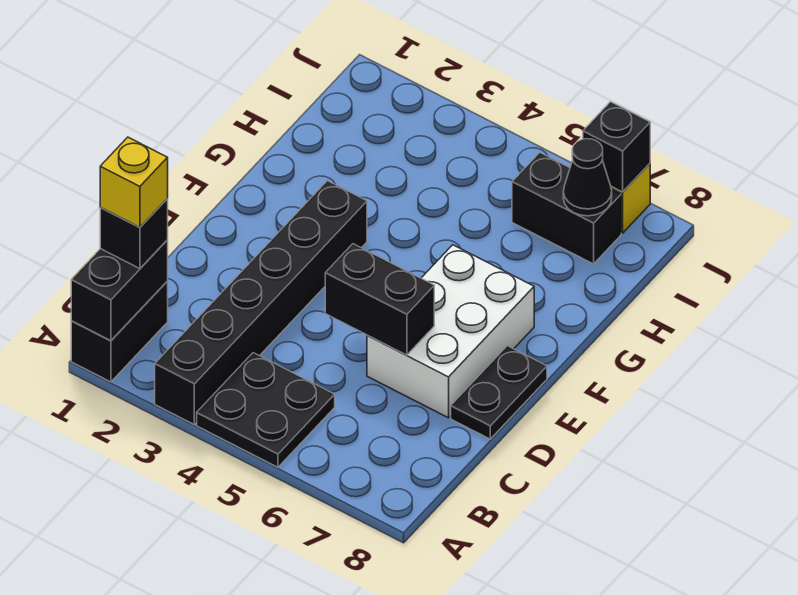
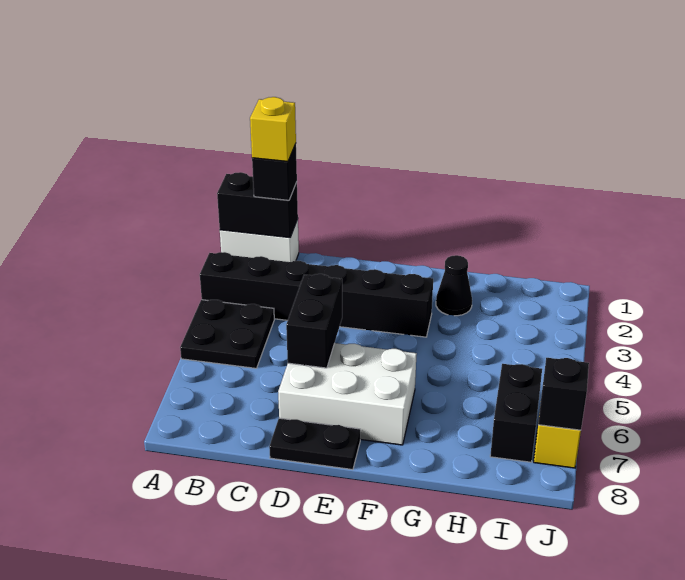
black brick A1:B1 level 1 -> white brick A1:B1 level 1
black cone I7 level 2 -> black cone G2 level 1

